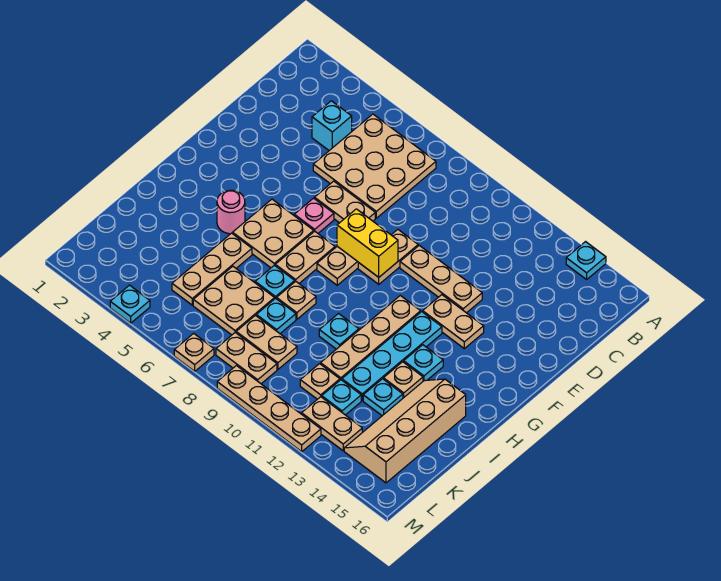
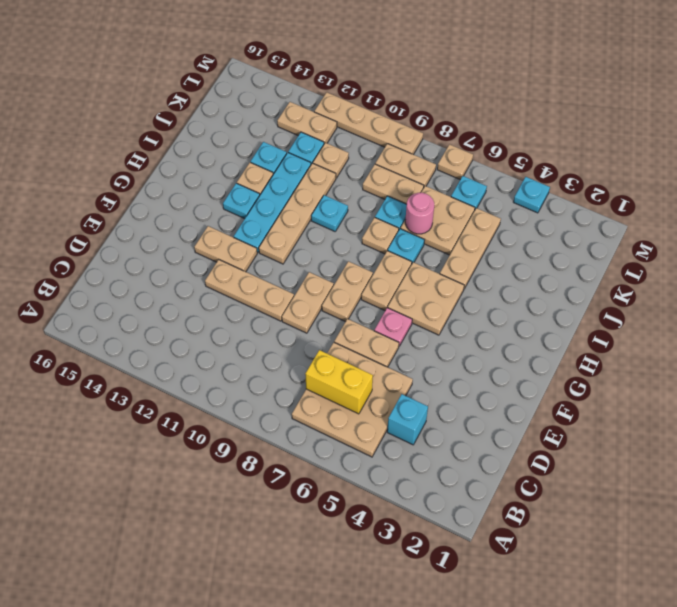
cyan plate A14 level 1 -> cyan plate L6 level 1
yellow brick F8:F9 level 2 -> yellow brick C6:C7 level 2
pink round brick H4 level 1 -> pink round brick J7 level 2
tan slope I14:L15 level 1 top 15 -> none

